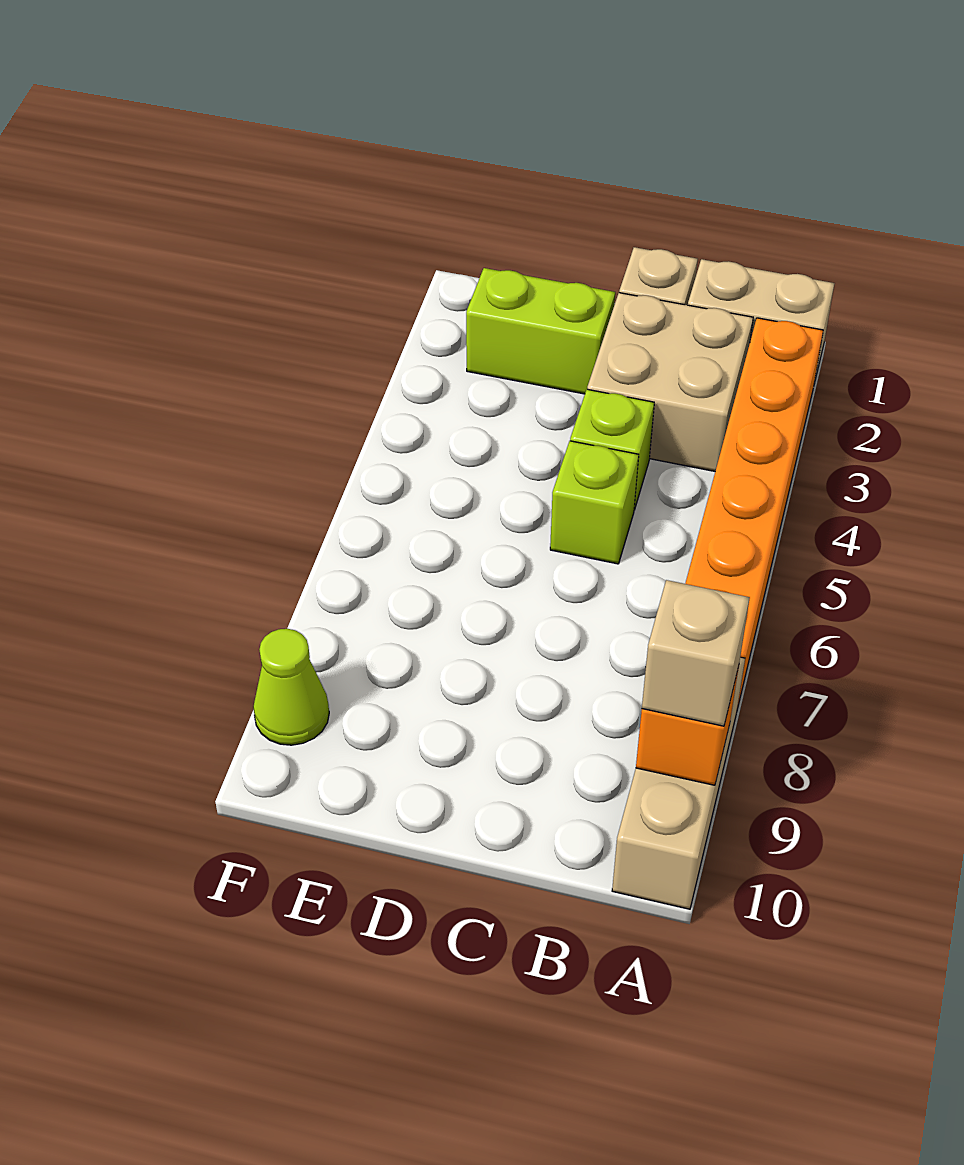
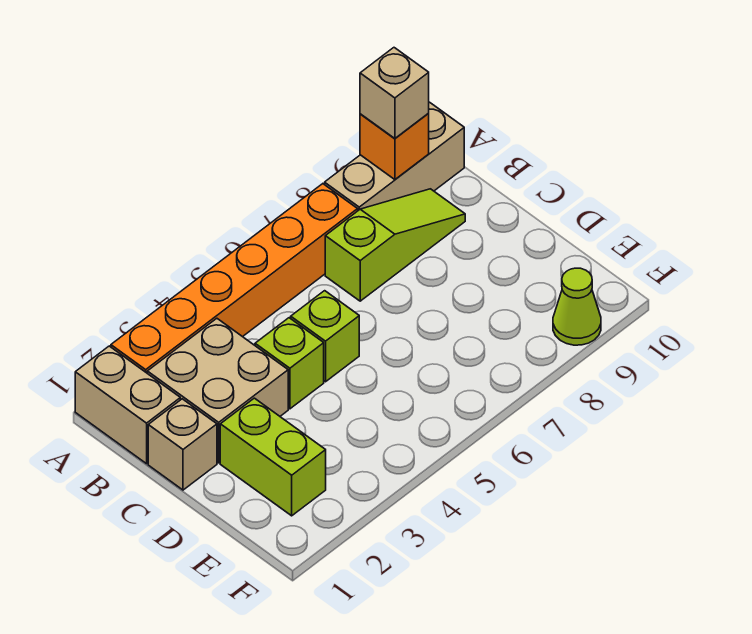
none -> lime slope B7:B9 level 1 top 7

